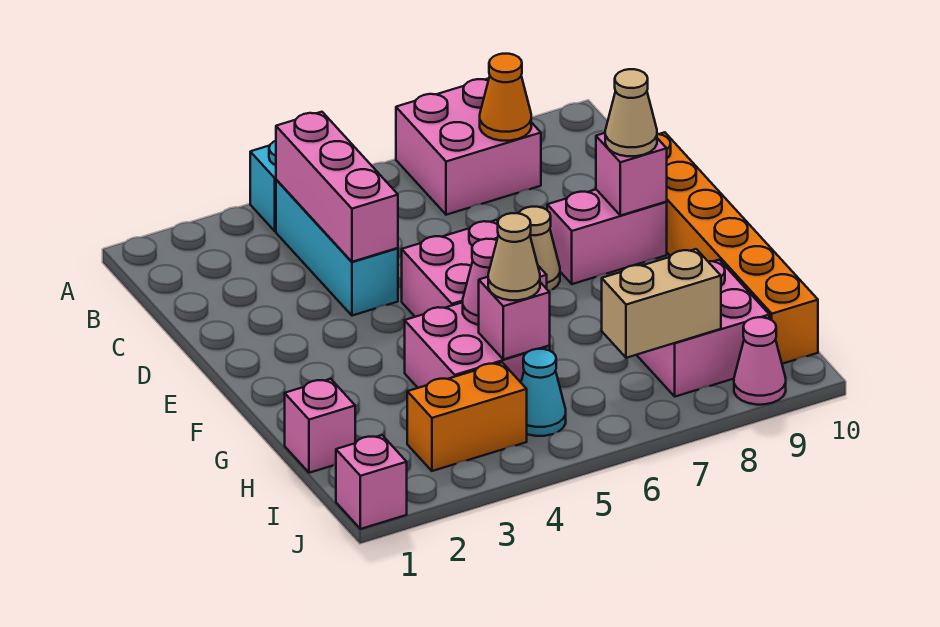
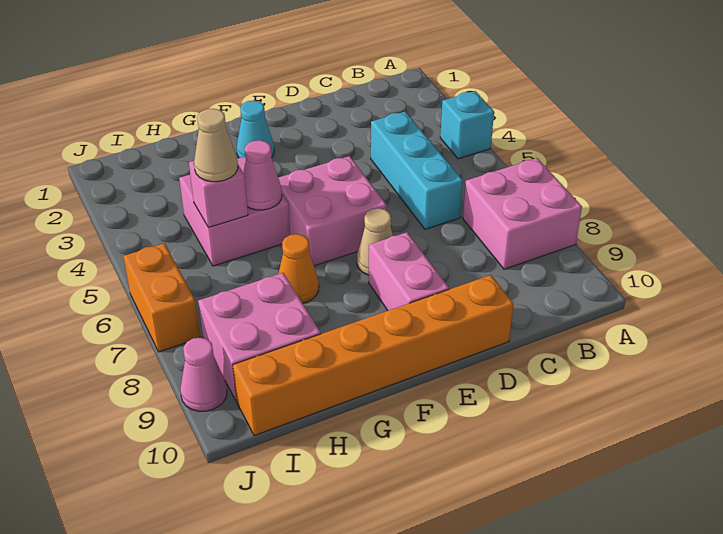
cyan brick B4:D4 level 1 -> cyan brick C4:C6 level 1
pink brick B4:D4 level 2 -> none
orange cone B8 level 2 -> orange cone G7 level 1
pink brick E9 level 2 -> none
tan cone E9 level 3 -> none
pink brick H1 level 1 -> none
orange brick I3:I4 level 1 -> orange brick J6:J7 level 1
cyan cone I5 level 1 -> cyan cone F2 level 1
tan brick I7:I8 level 2 -> none
pink brick J1 level 1 -> none

